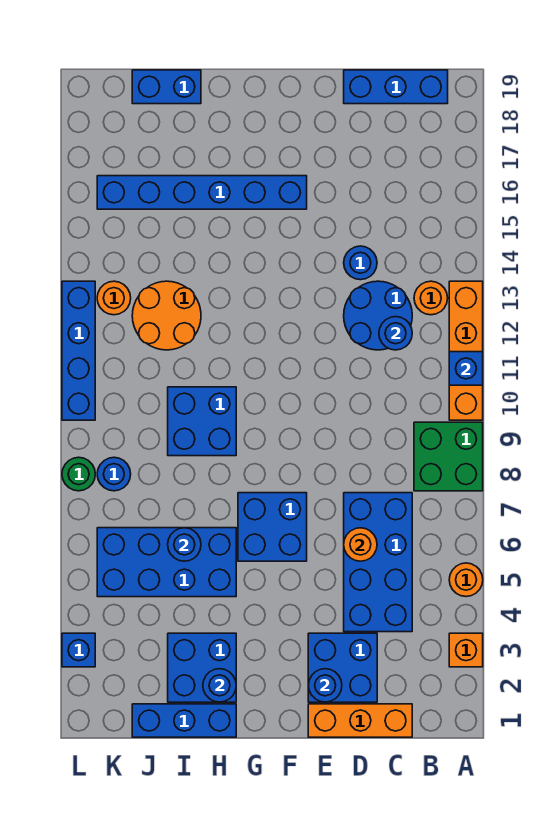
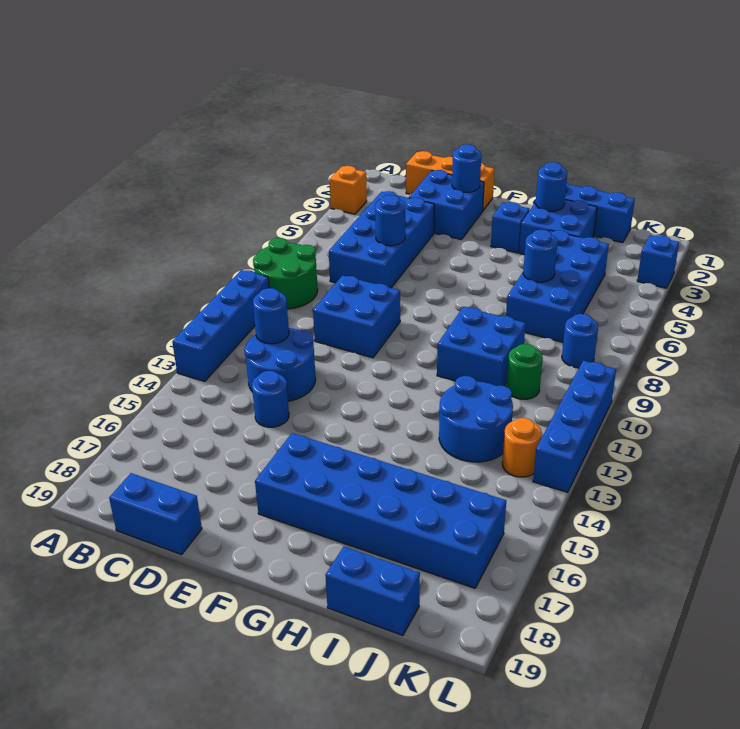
orange round brick A5 level 1 -> none
green brick A8:B9 level 1 -> green round brick A8:B9 level 1
orange brick A10:A13 level 1 -> blue brick A10:A13 level 1
blue brick A11 level 2 -> blue brick G3 level 1
orange round brick B13 level 1 -> none
blue brick B19:D19 level 1 -> blue brick C19:D19 level 1
orange round brick D6 level 2 -> blue round brick D6 level 2
blue brick F6:G7 level 1 -> blue brick D9:E10 level 1
blue brick F16:K16 level 1 -> blue brick F16:K17 level 1
blue brick H5:K6 level 1 -> blue brick I4:J7 level 1
orange round brick I12:J13 level 1 -> blue round brick I12:J13 level 1
green round brick L8 level 1 -> green round brick J10 level 1

